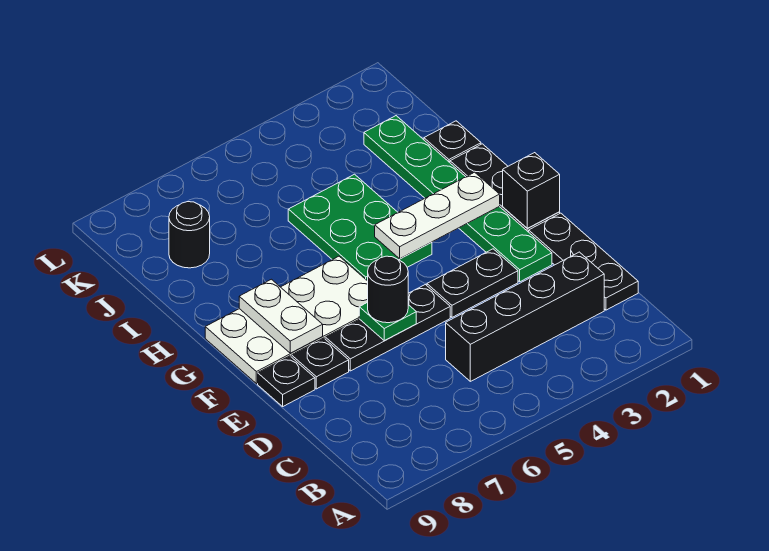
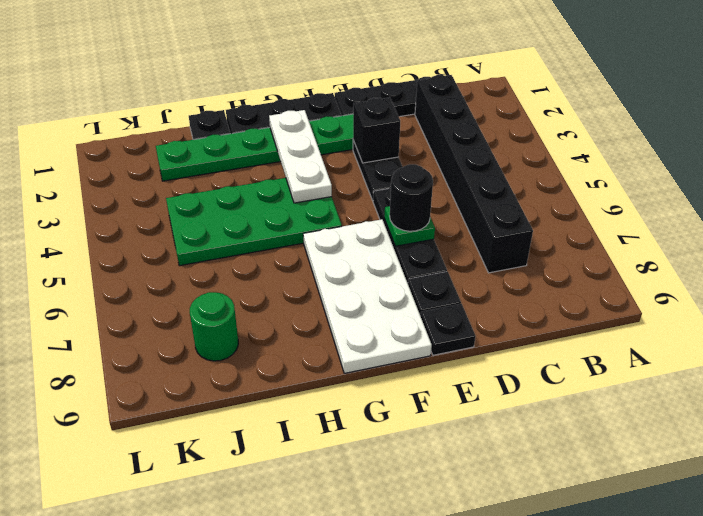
black brick C2:C5 level 1 -> black brick C2:C7 level 1
black brick F1 level 2 -> black brick E3 level 2
white plate F8:G8 level 2 -> none
green plate G4:I5 level 1 -> green plate G4:J5 level 1
black round brick J8 level 1 -> green round brick J8 level 1

